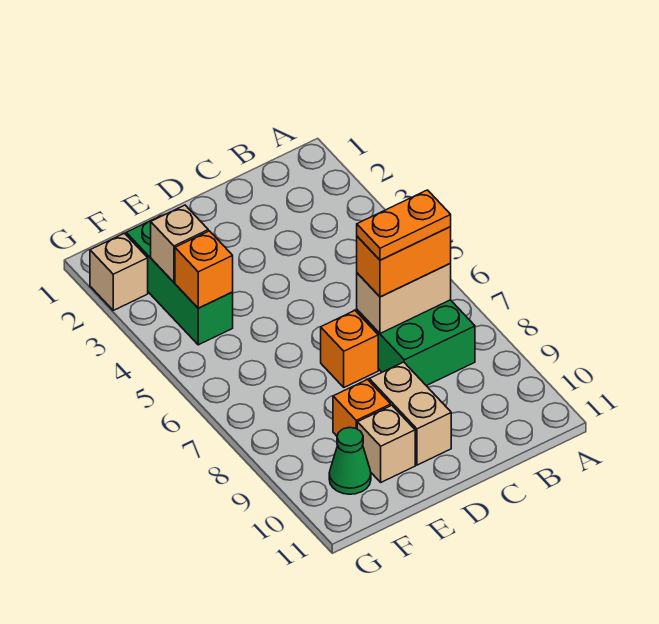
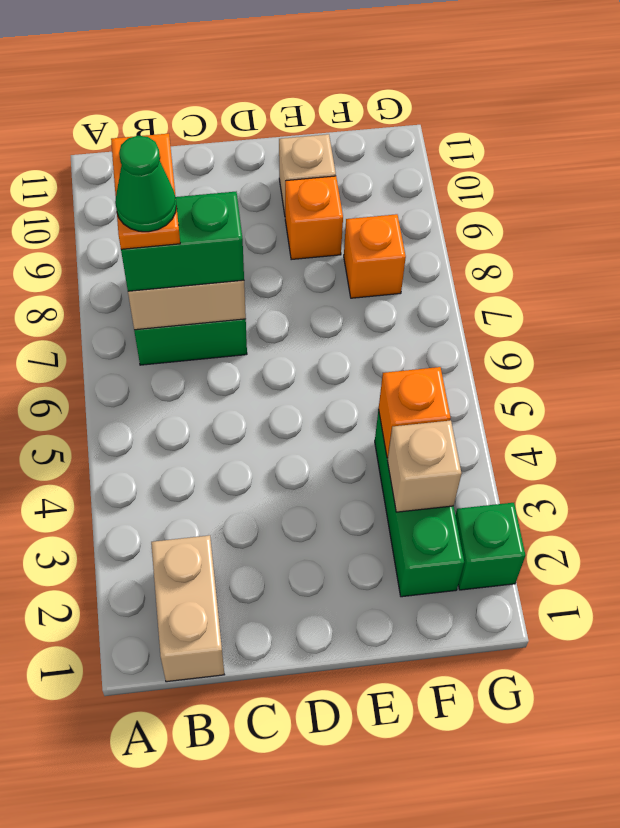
orange brick B7:C7 level 3 -> green brick B7:C7 level 3
orange plate B7:C7 level 4 -> orange plate B7:B8 level 4
orange brick D7 level 1 -> orange brick F8 level 1
tan brick D9:D10 level 1 -> tan brick B1:B2 level 1
green cone F10 level 1 -> green cone B7 level 5
tan brick G2 level 1 -> green brick G2 level 1

